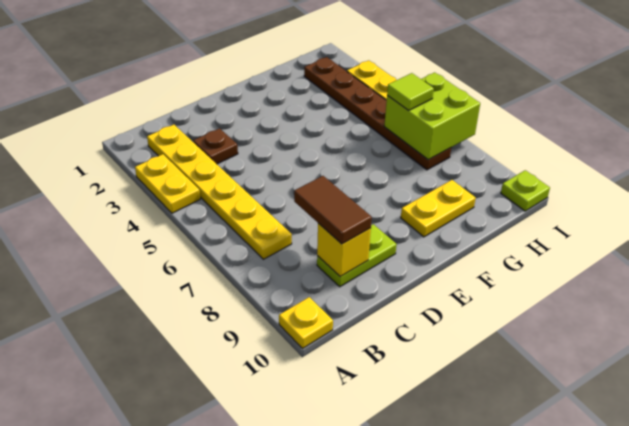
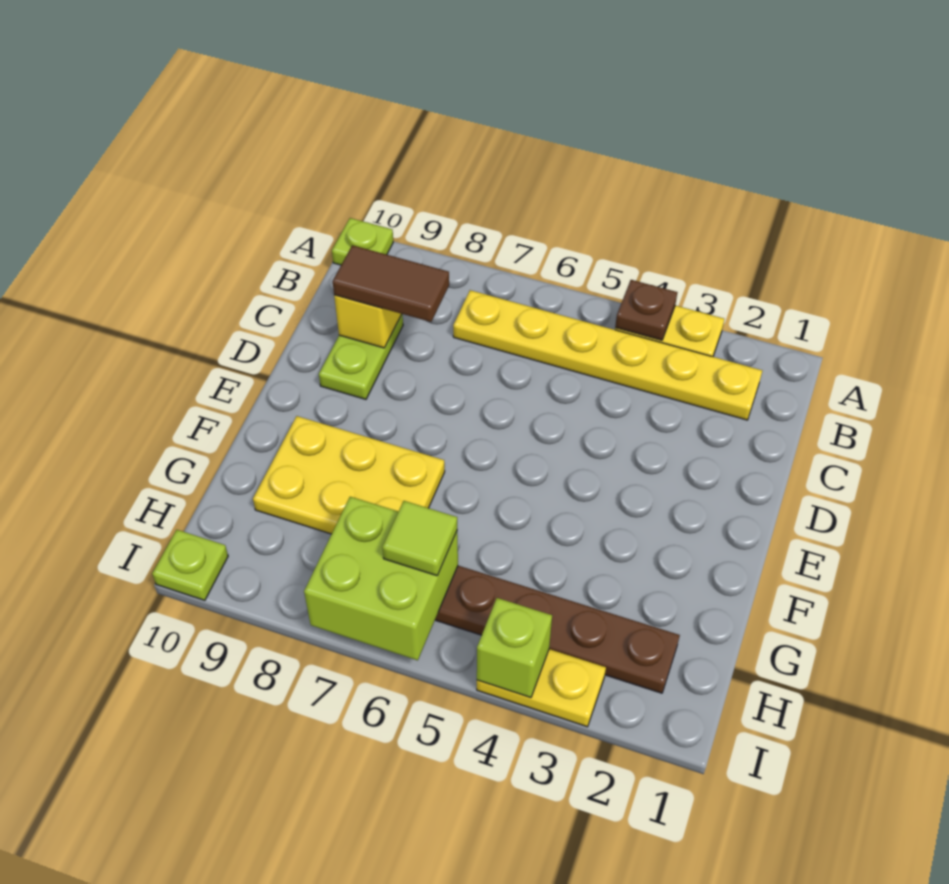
yellow plate A10 level 1 -> lime plate A10 level 1
brown plate C3 level 1 -> brown plate A4 level 2
yellow plate F9:G9 level 1 -> yellow plate F7:G9 level 1
none -> lime brick I4 level 2

